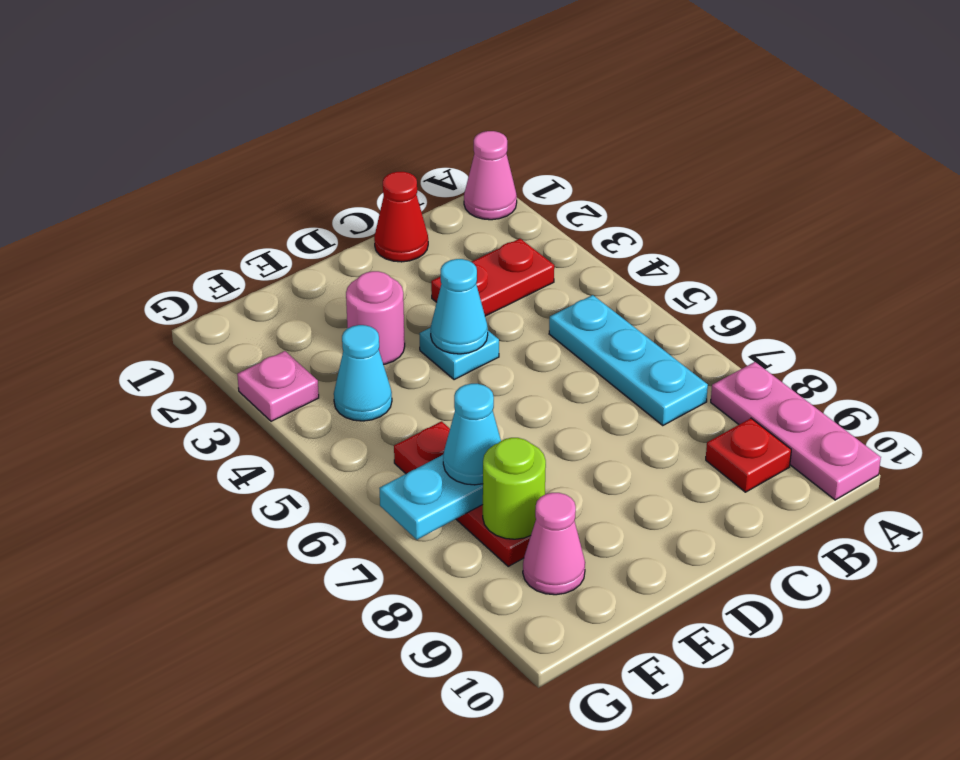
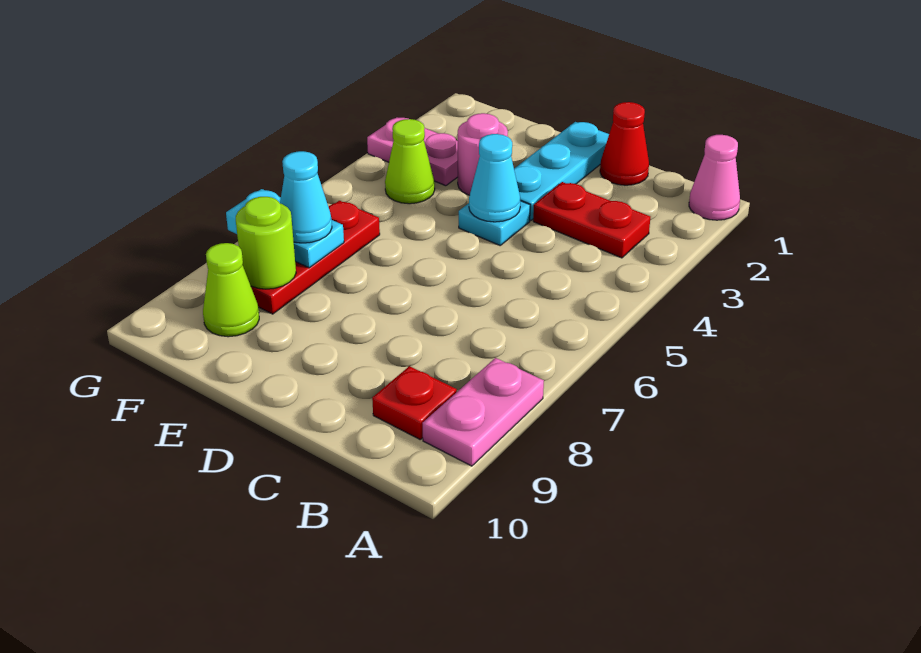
pink plate A8:A10 level 1 -> pink plate A8:A9 level 1
cyan plate B5:B7 level 1 -> cyan plate D1:D3 level 1
cyan cone F4 level 1 -> lime cone F4 level 1
pink cone F9 level 1 -> lime cone F9 level 1
pink plate G3 level 1 -> pink plate F3:G3 level 1

